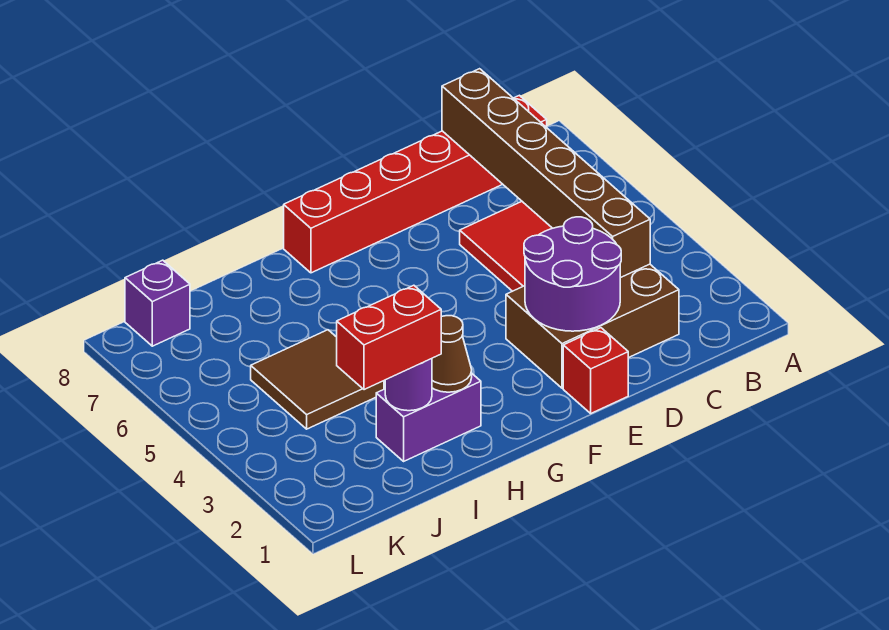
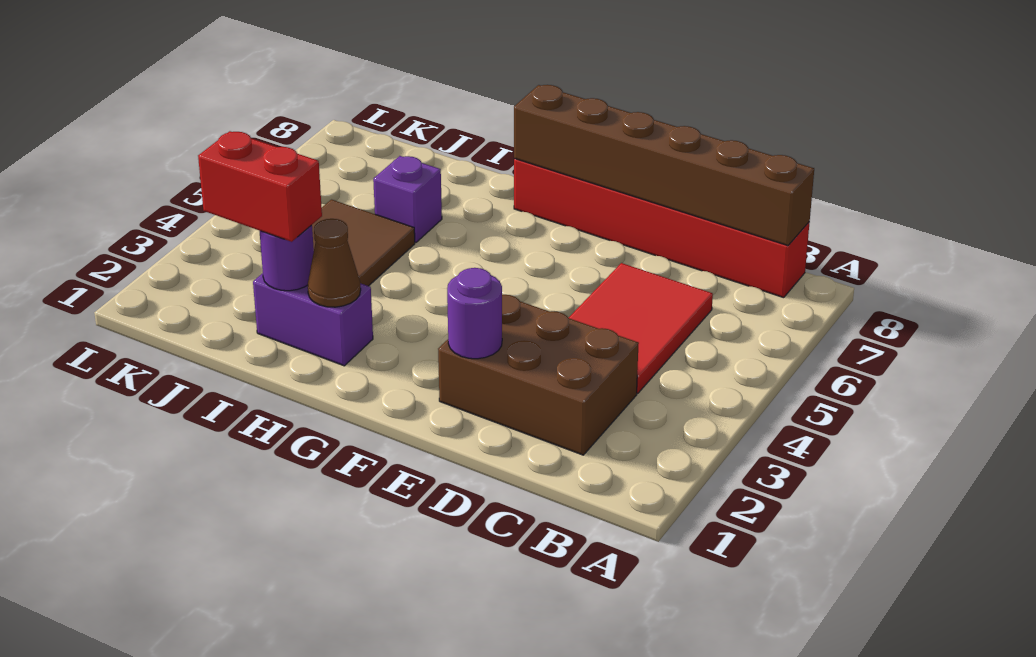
brown brick C3:C8 level 2 -> brown brick B8:G8 level 2
purple round brick D2:E3 level 2 -> purple round brick E2 level 2
red brick E1 level 1 -> none
purple brick K8 level 1 -> purple brick I6 level 1

